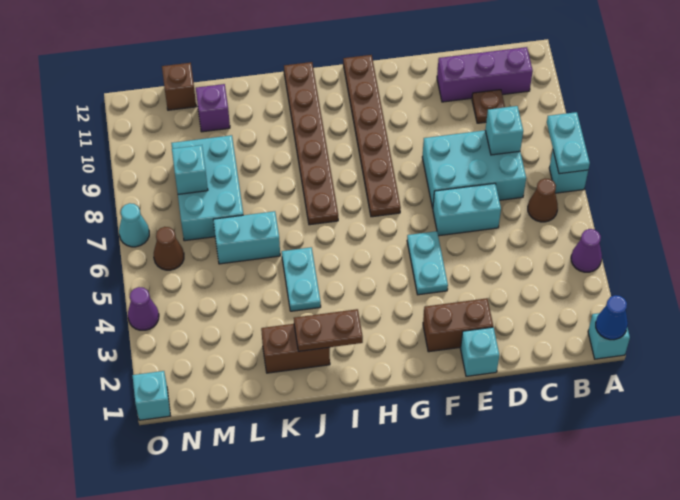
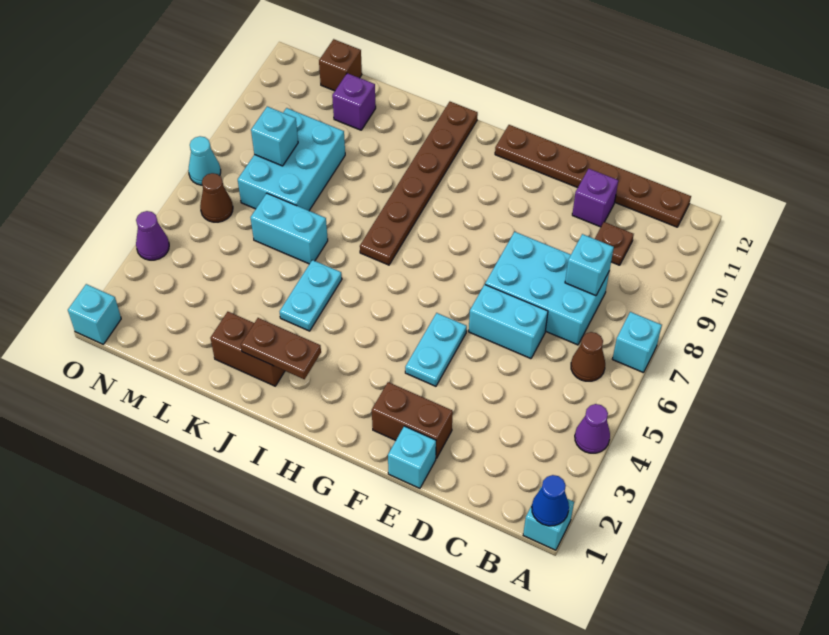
cyan plate A7:A8 level 2 -> none
purple brick B11:D11 level 1 -> purple brick D11 level 1
brown plate G7:G12 level 1 -> brown plate B12:G12 level 1

